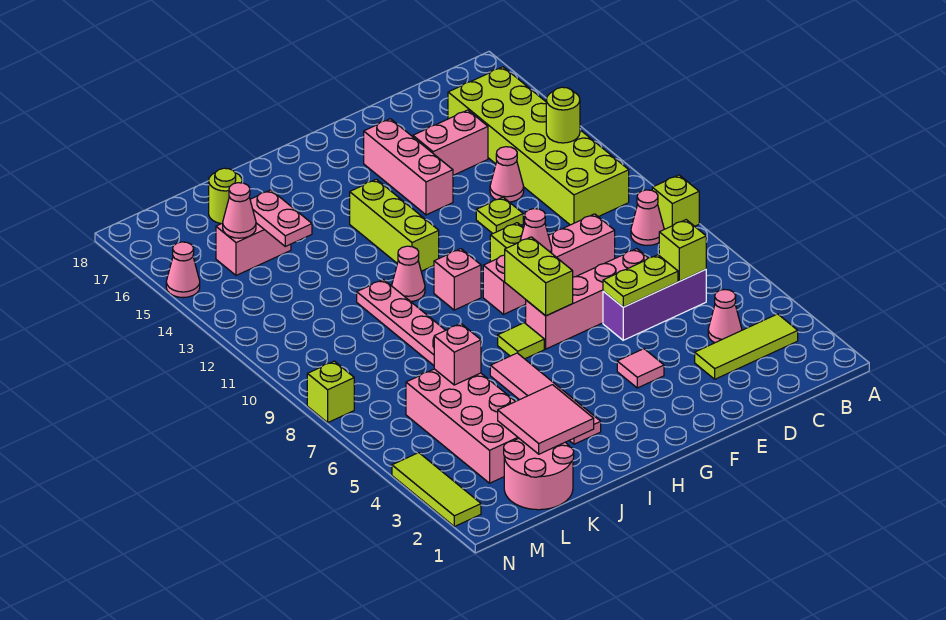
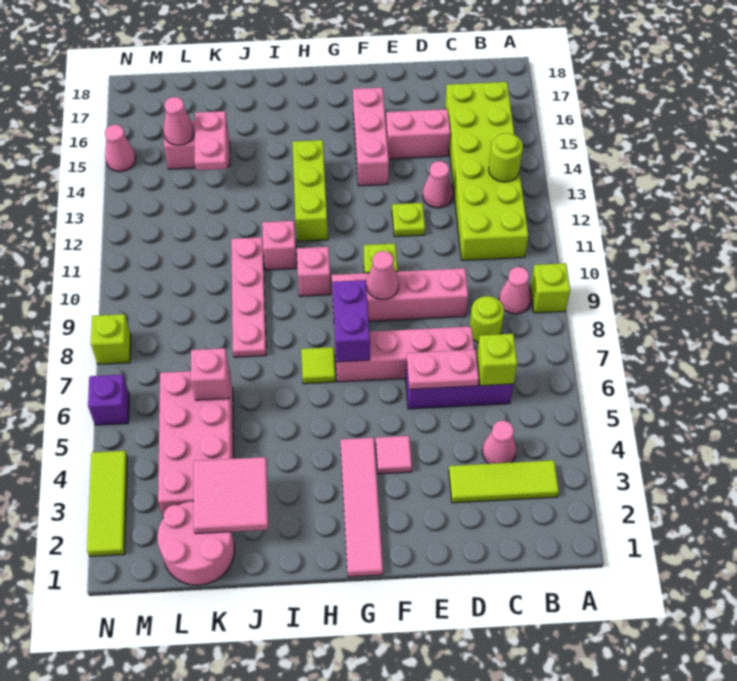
lime plate D6:E6 level 2 -> pink plate D6:E6 level 2
lime brick G7:G8 level 2 -> purple brick G7:G8 level 2
pink tile I3:I6 level 1 -> pink tile G1:G4 level 1
pink cone I11 level 1 -> pink brick I11 level 1
lime round brick K17 level 1 -> lime round brick C8 level 1
none -> purple brick N6 level 1

